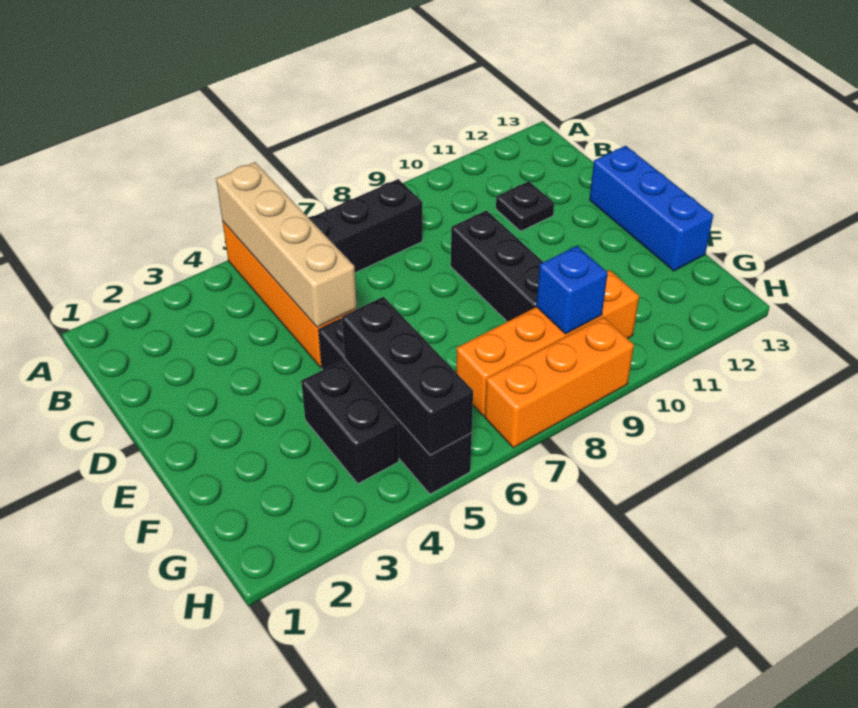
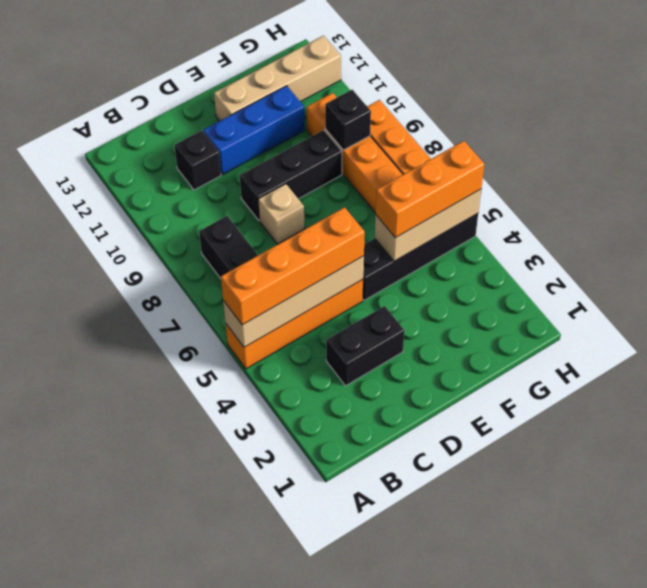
none -> orange brick A5:D5 level 3
black plate C11 level 1 -> black brick C11 level 1
none -> tan brick D8 level 1
blue brick D13:F13 level 1 -> blue brick D11:F11 level 1
none -> tan brick E12:H12 level 1
black brick F4:G4 level 1 -> black brick C3:D3 level 1
black brick F5:H5 level 2 -> tan brick F5:H5 level 2
none -> orange brick F5:H5 level 3
blue brick G9 level 2 -> black brick G9 level 2

